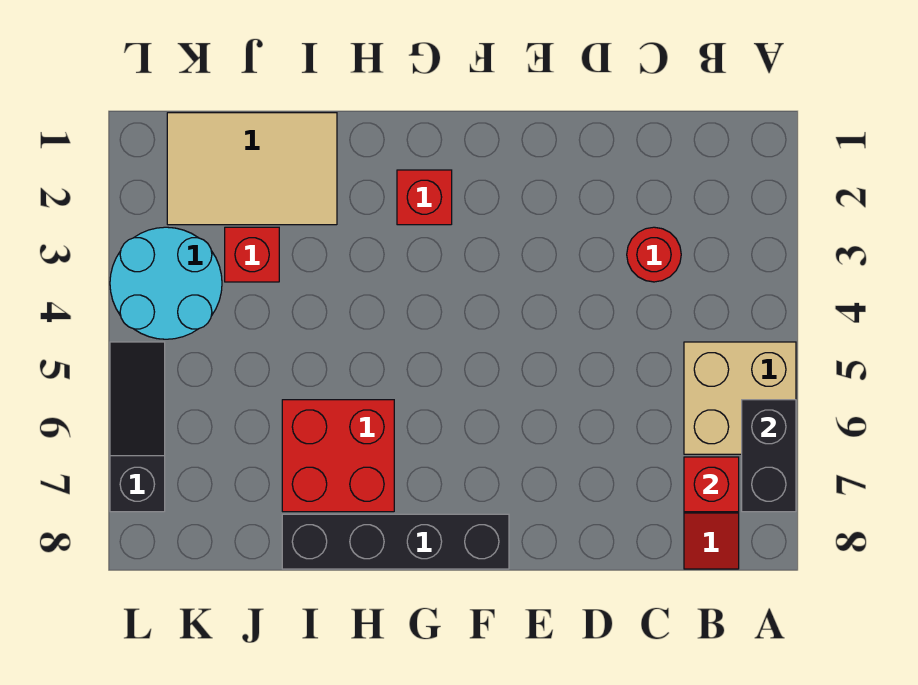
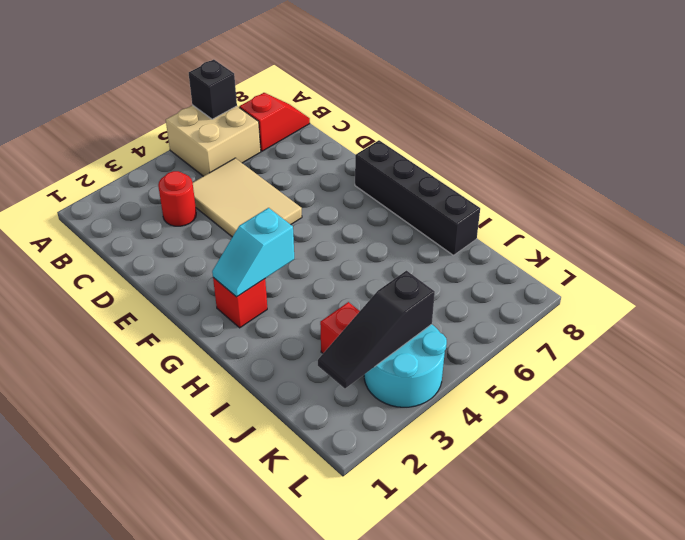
black brick A6:A7 level 2 -> black brick A6 level 2
red brick B7 level 2 -> none
none -> cyan slope G2:G3 level 2 top 3
red brick H6:I7 level 1 -> none
tan tile I1:K2 level 1 -> tan tile C4:E5 level 1
black slope L5:L7 level 1 top 7 -> black slope K2:K4 level 2 top 4

